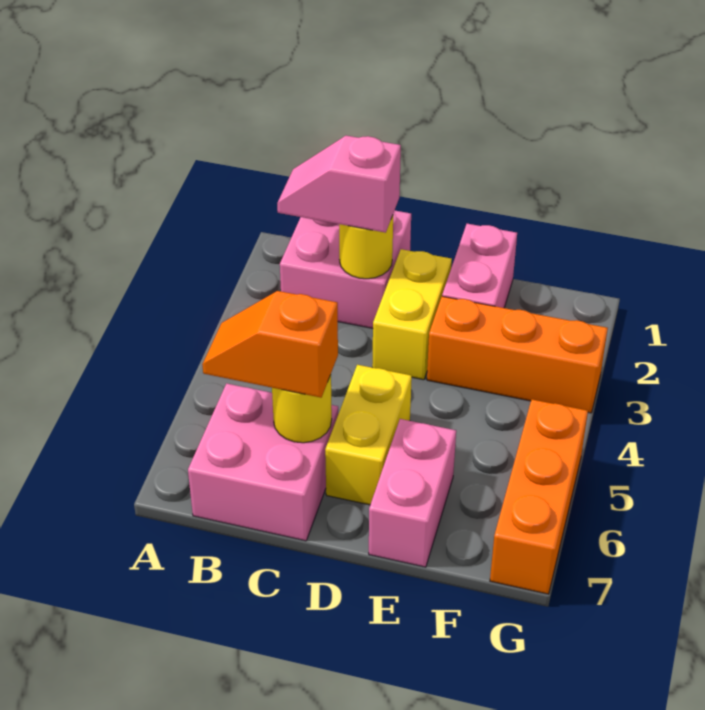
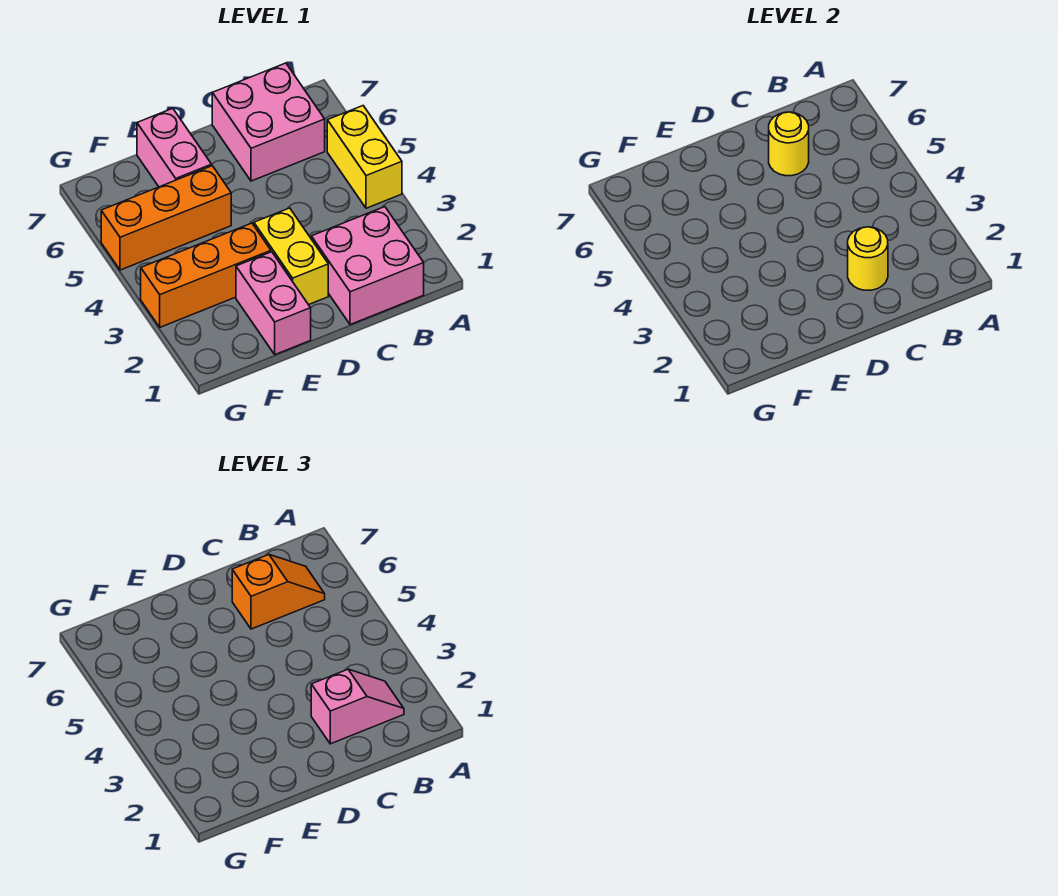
yellow brick D5:D6 level 1 -> yellow brick A4:A5 level 1
orange brick G5:G7 level 1 -> orange brick E5:G5 level 1

